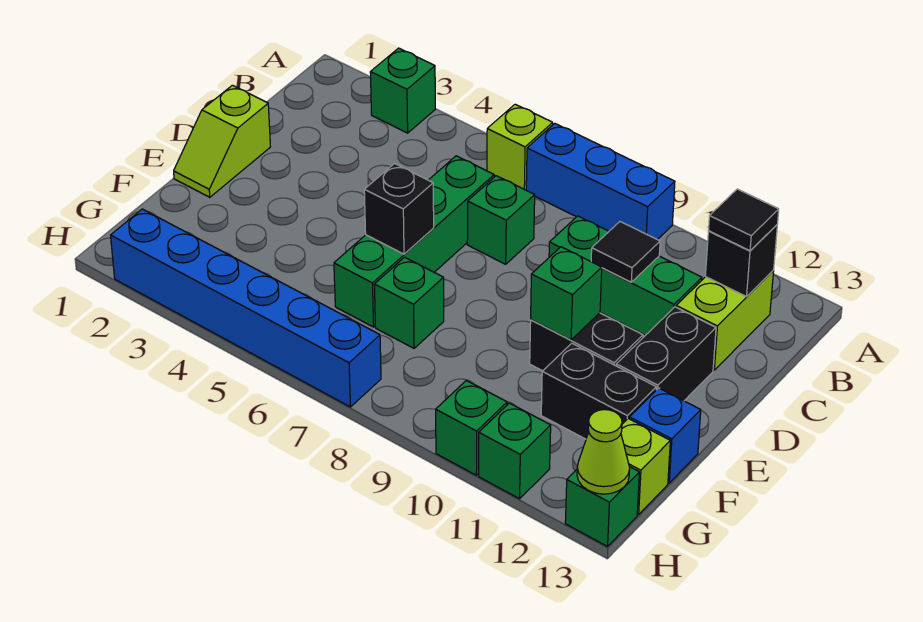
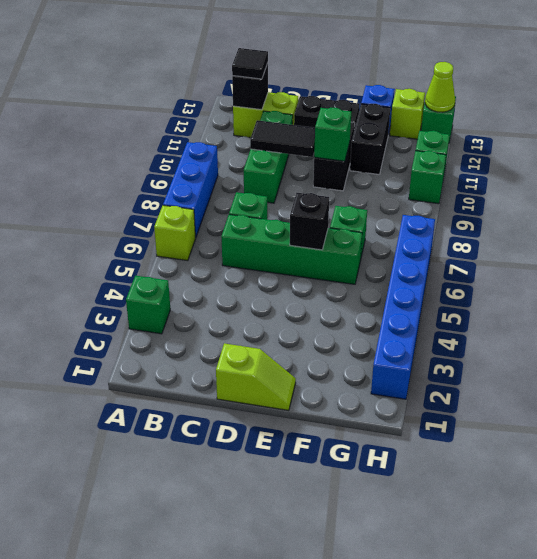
black tile C10 level 2 -> black tile C10:D10 level 2

